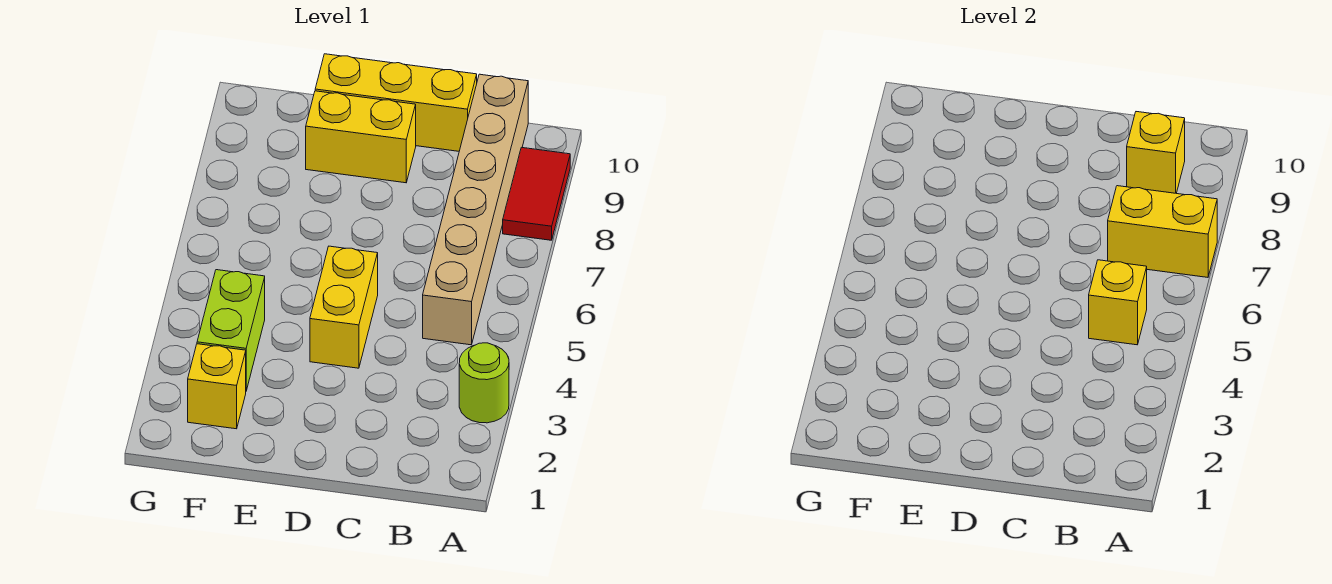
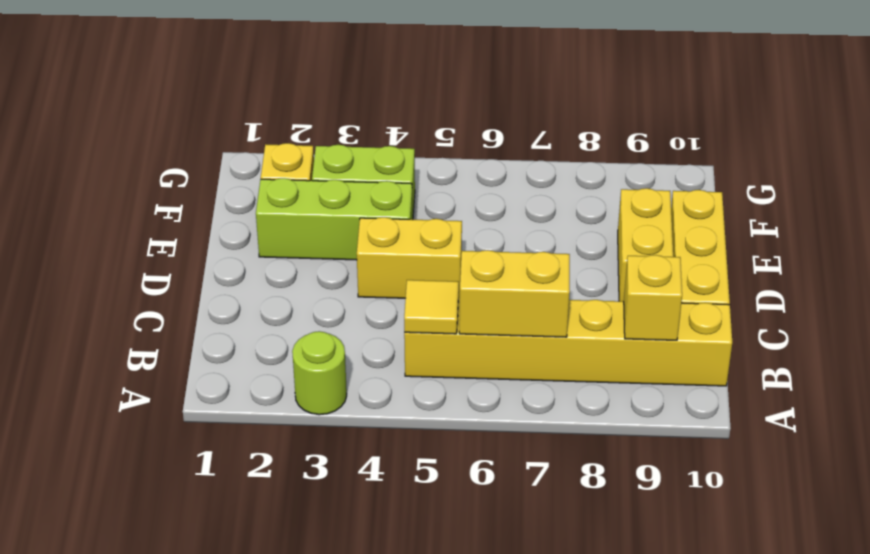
yellow brick A7:B7 level 2 -> yellow brick B6:B7 level 2
red tile A8:A9 level 1 -> none
tan brick B5:B10 level 1 -> yellow brick B5:B10 level 1
yellow brick B5 level 2 -> yellow tile B5 level 2
none -> lime brick E2:E4 level 1

